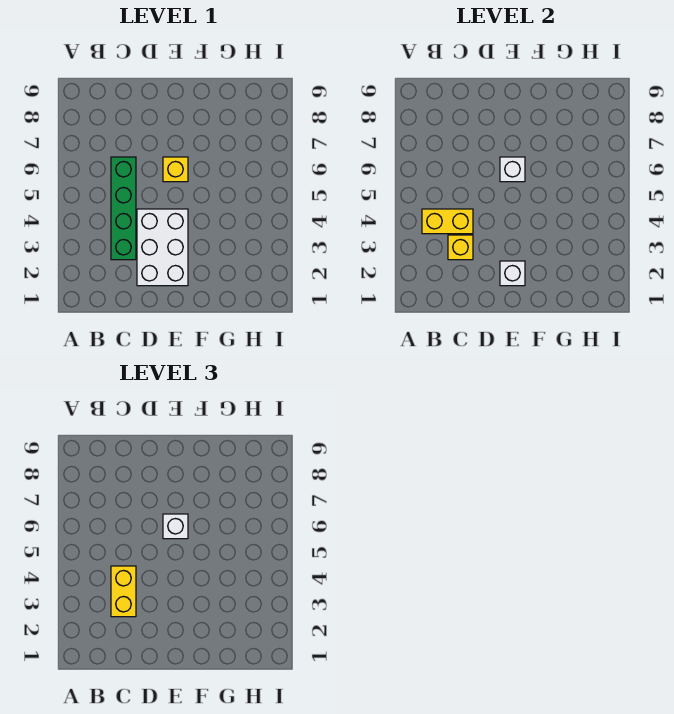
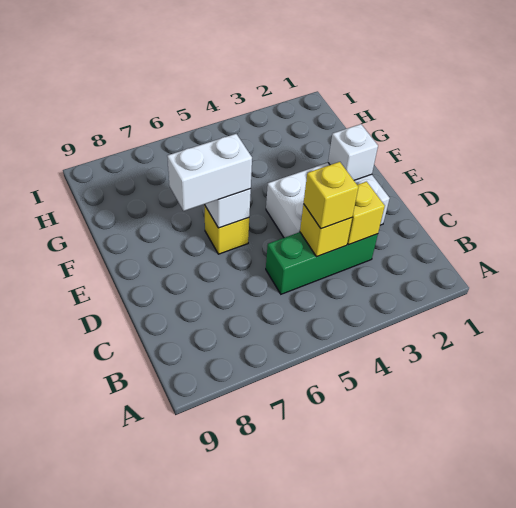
yellow brick B4:C4 level 2 -> yellow brick C4 level 2
green brick C3:C6 level 1 -> green brick C3:C5 level 1
yellow brick C3:C4 level 3 -> yellow brick C4 level 3
white brick E6 level 3 -> white brick E6:E7 level 3

